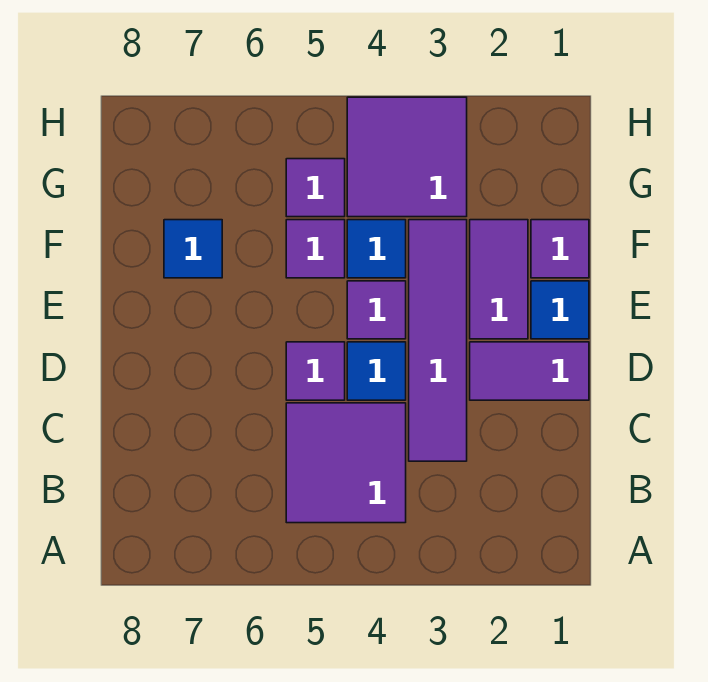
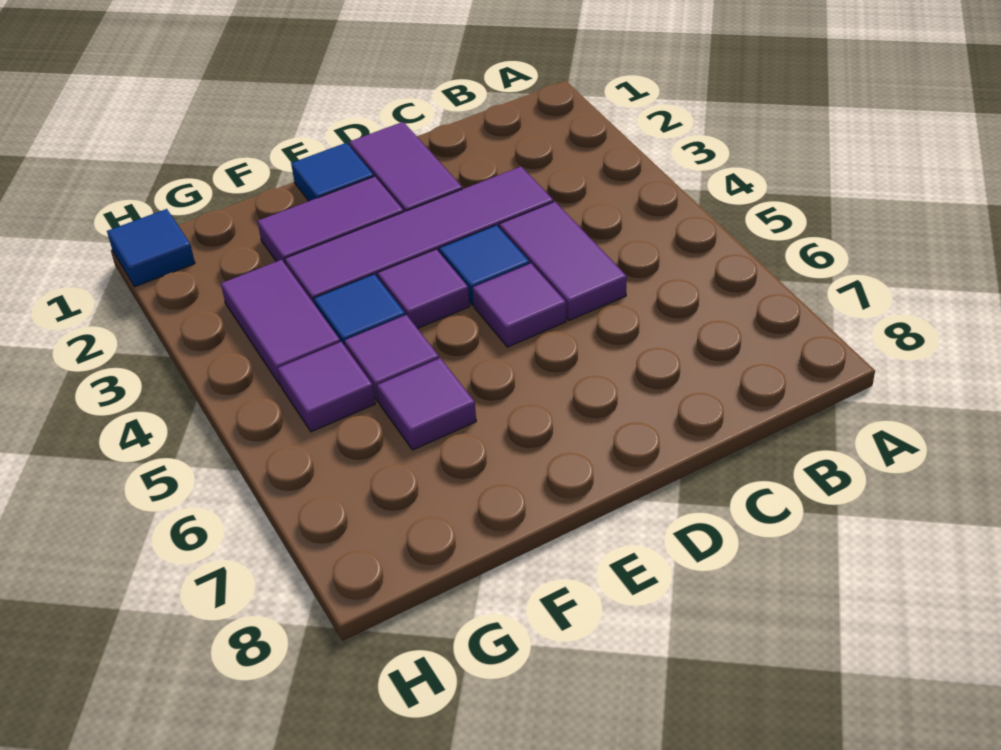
purple tile B4:C5 level 1 -> purple tile C4:C5 level 1
purple tile F1 level 1 -> purple tile F6 level 1
blue tile F7 level 1 -> blue tile H1 level 1
purple tile G3:H4 level 1 -> purple tile G3:G4 level 1

